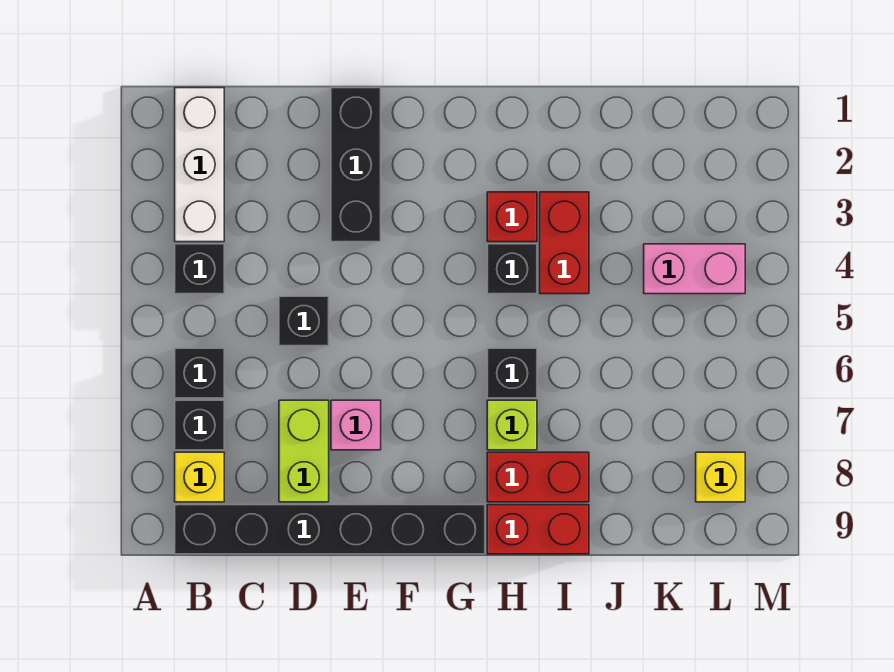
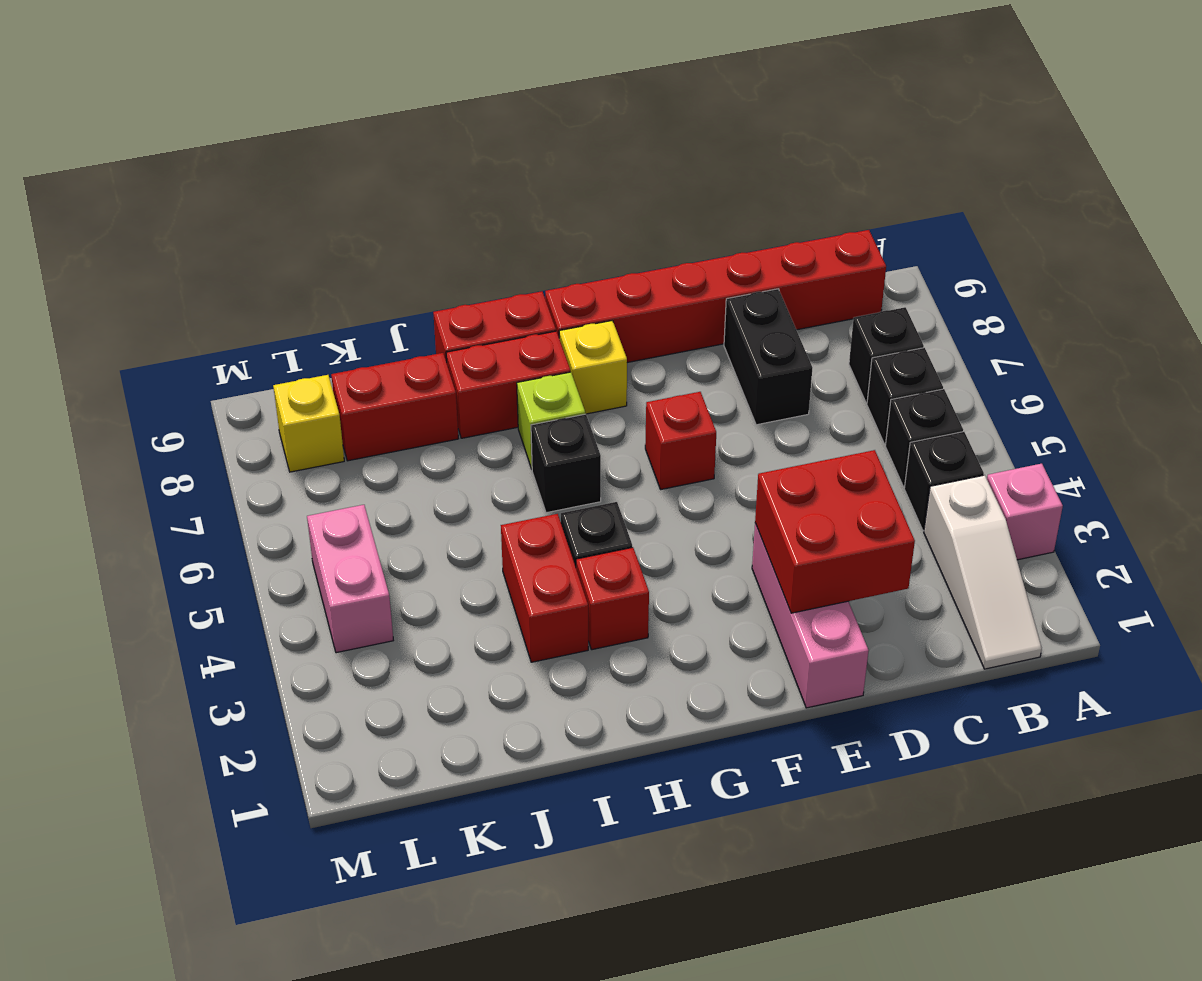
white brick B1:B3 level 1 -> white slope B1:B3 level 1 top 3
yellow brick B8 level 1 -> yellow brick G8 level 1
black brick B9:G9 level 1 -> red brick B9:G9 level 1
none -> red brick D2:E3 level 2
black brick D5 level 1 -> black brick B5 level 1
lime brick D7:D8 level 1 -> black brick D7:D8 level 1
black brick E1:E3 level 1 -> pink brick E1:E3 level 1
pink brick E7 level 1 -> pink brick A3 level 1
none -> red brick F6 level 1
none -> red brick J8:K8 level 1
pink brick K4:L4 level 1 -> pink brick L4:L5 level 1

